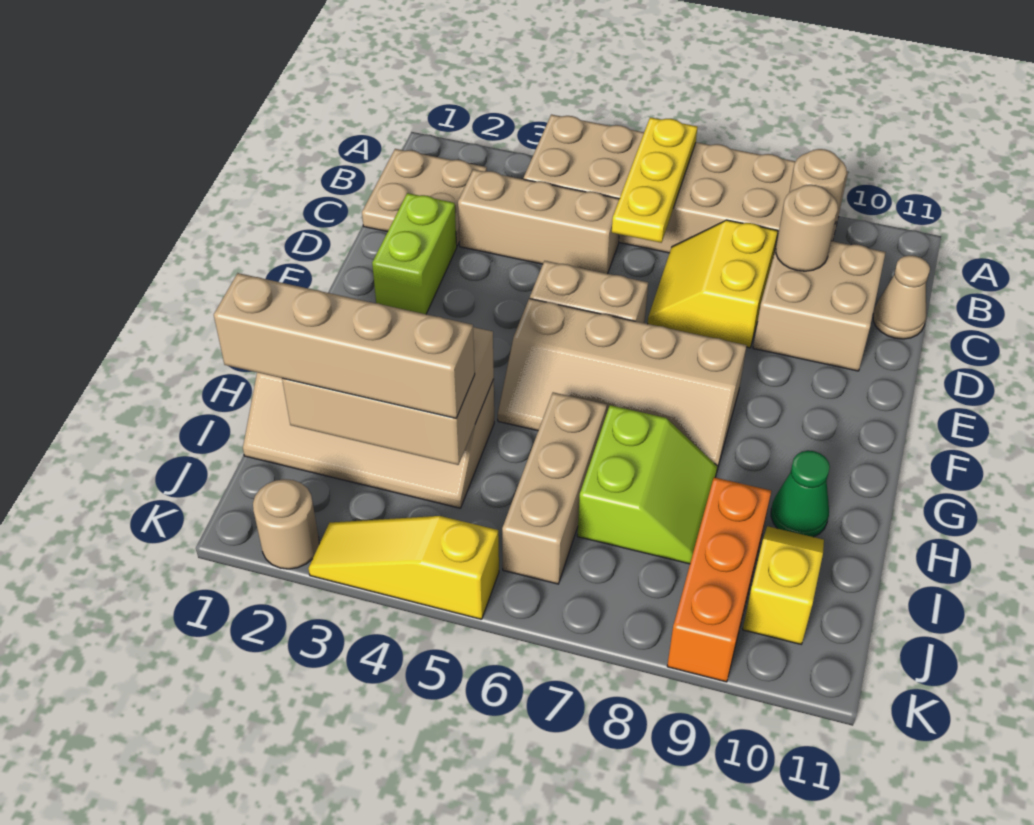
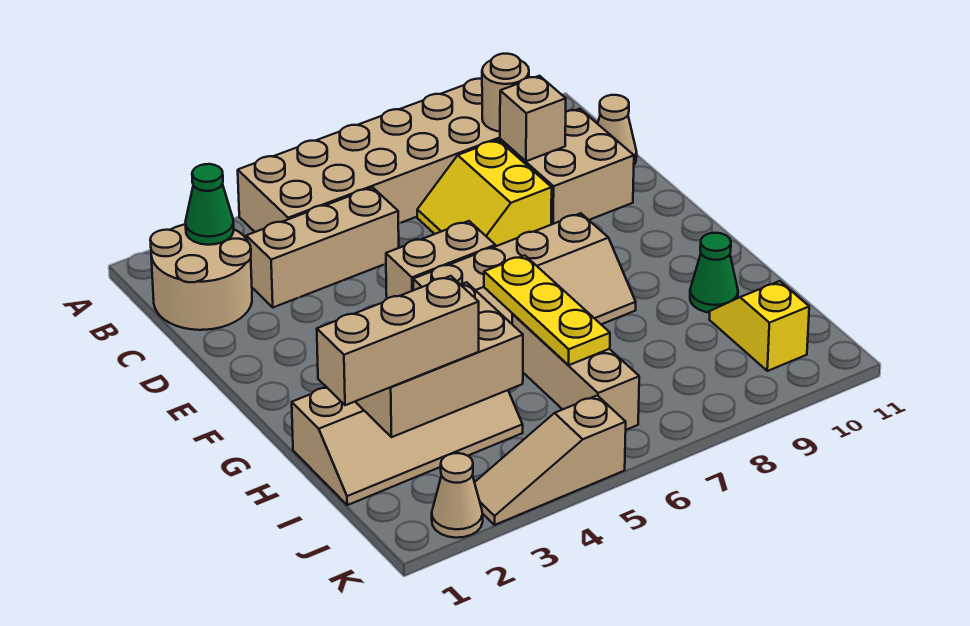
yellow plate A6:C6 level 2 -> yellow plate G6:I6 level 2
tan plate B1:C2 level 1 -> tan round brick B1:C2 level 1
none -> green cone B2 level 2
tan round brick C9 level 2 -> tan brick C9 level 2
lime brick D2:E2 level 1 -> none
lime slope H7:I8 level 1 top 7 -> none
tan brick I1:I4 level 3 -> tan brick I1:I3 level 3
orange brick I9:K9 level 1 -> none
tan round brick K2 level 1 -> tan cone K2 level 1
yellow slope K3:K5 level 1 top 5 -> tan slope K3:K5 level 1 top 5

